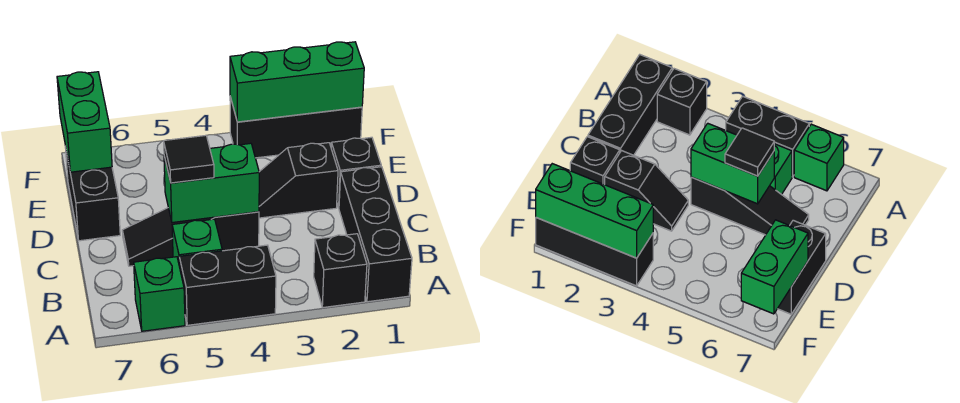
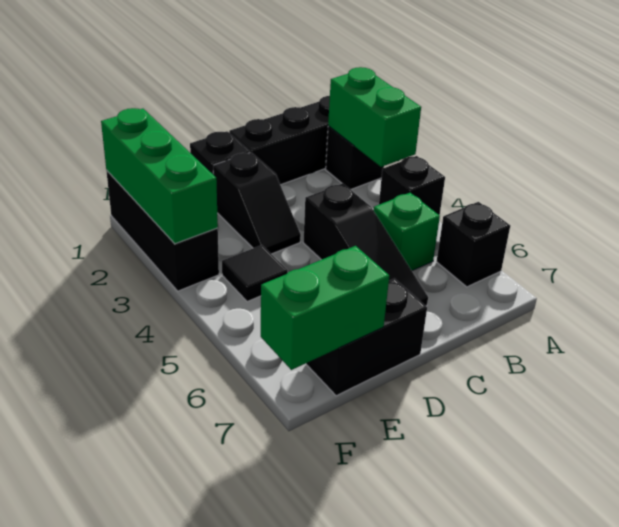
black brick A4:A5 level 1 -> black brick A4 level 1
green brick A6 level 1 -> black brick A6 level 1
green brick C4:C5 level 2 -> green brick A2:A3 level 2
black tile C5 level 3 -> black tile E4 level 1

